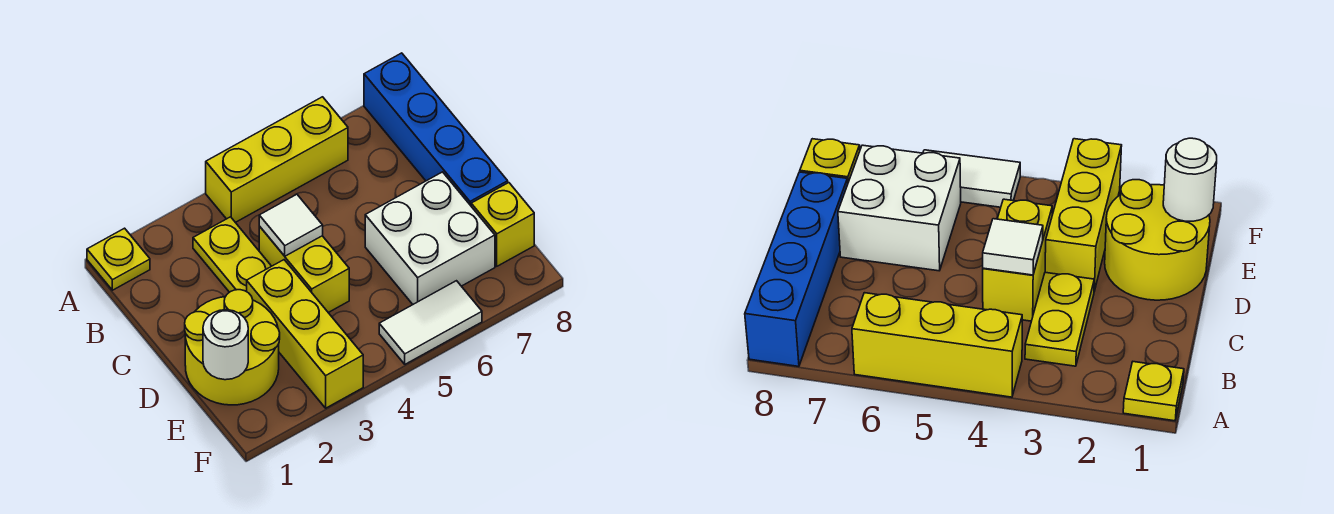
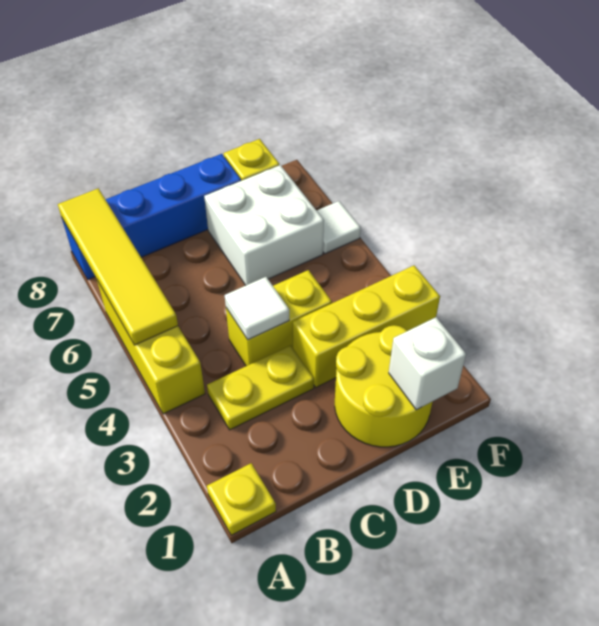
none -> yellow tile A5:A8 level 2
white round brick E1 level 2 -> white brick E1 level 2
white tile F5:F6 level 1 -> white tile F6 level 1

